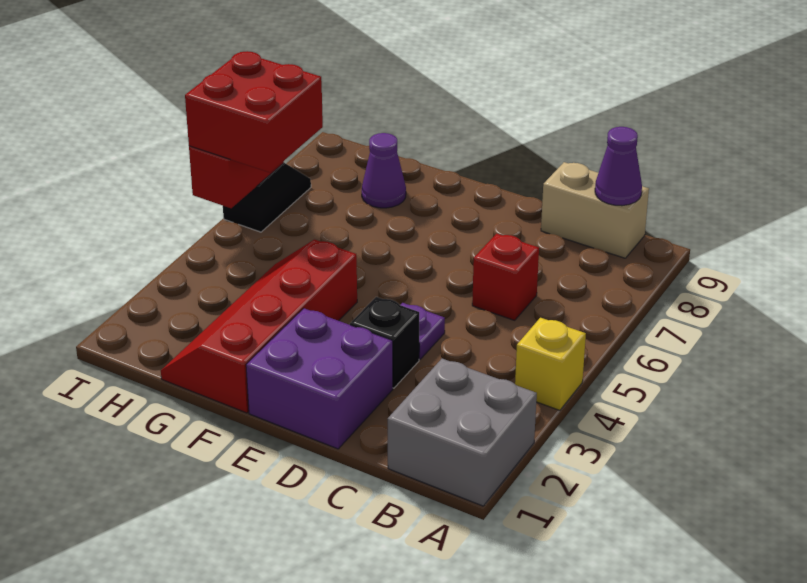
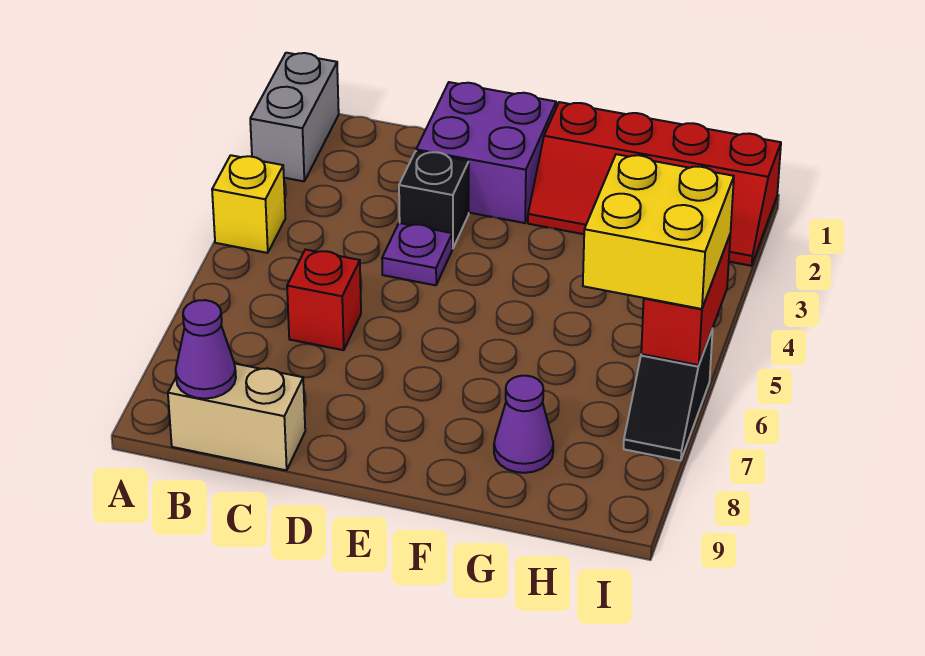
grey brick A1:B2 level 1 -> grey brick A1:A2 level 1
red slope F1:G4 level 1 top F -> red slope F1:I2 level 1 top 1
red brick H5:I6 level 3 -> yellow brick H5:I6 level 3

